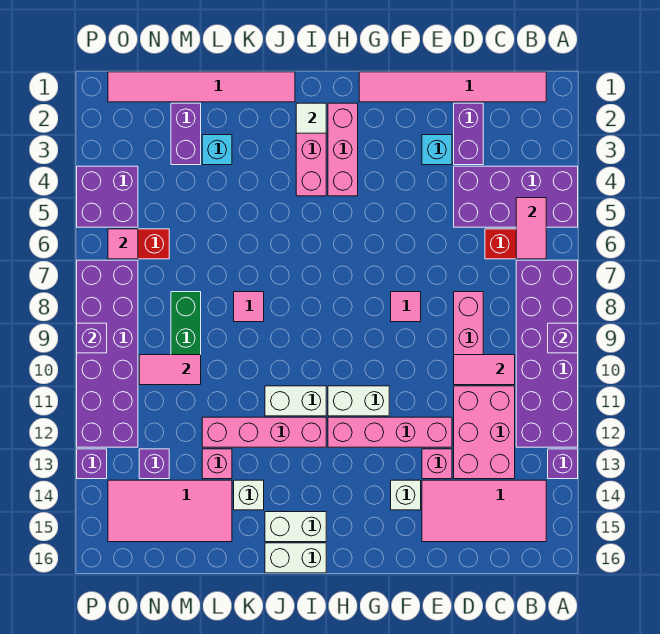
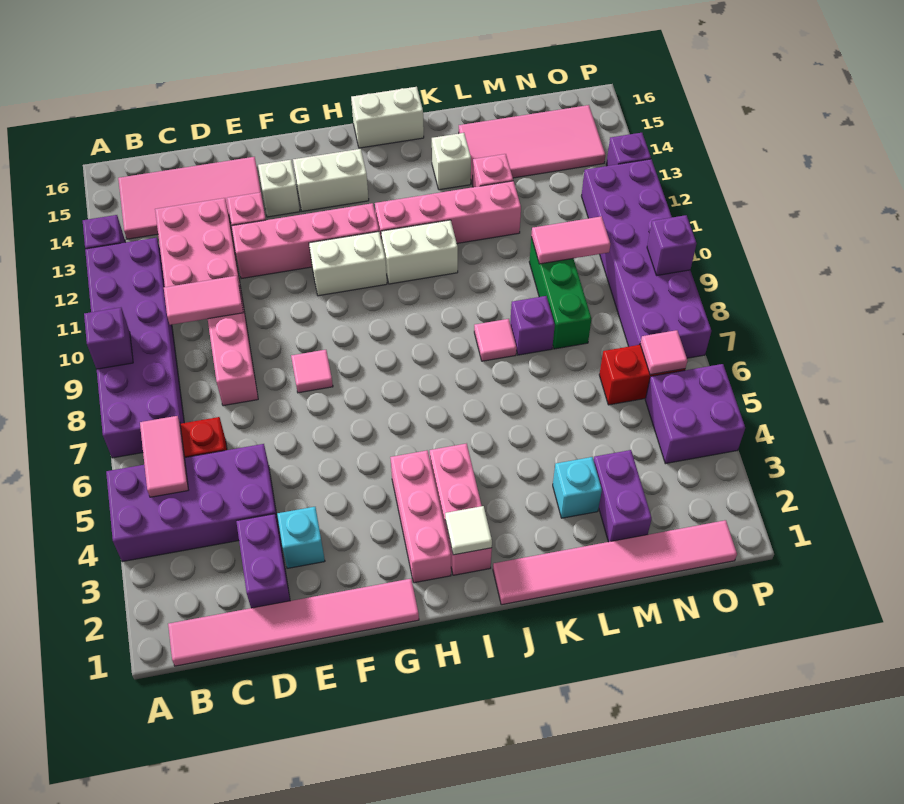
white brick I15:J15 level 1 -> white brick G14:H14 level 1
purple brick N13 level 1 -> purple brick L8 level 1

